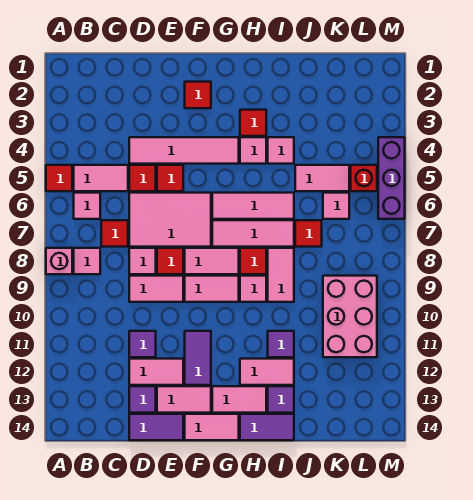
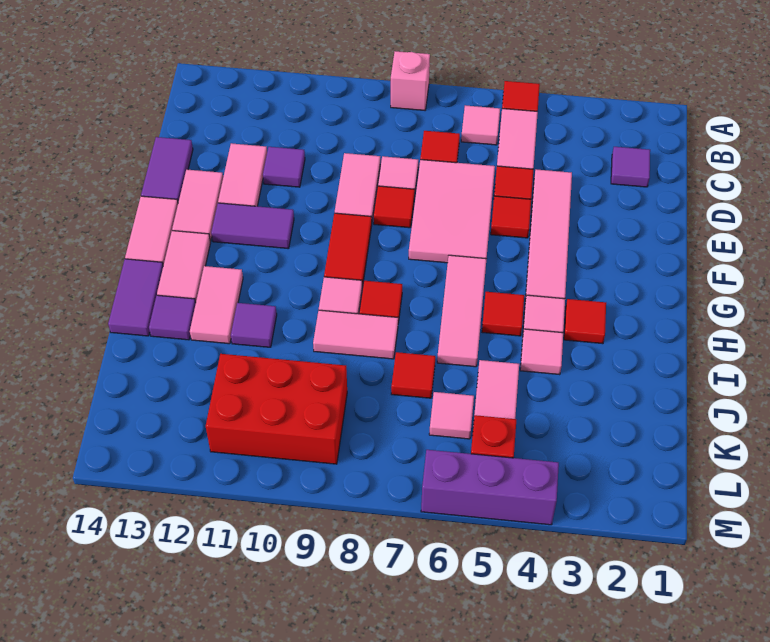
pink tile B8 level 1 -> none
purple tile D13 level 1 -> purple tile C2 level 1
red tile F2 level 1 -> red tile H5 level 1
pink tile F8:G8 level 1 -> none
pink tile F9:G9 level 1 -> red tile F9:G9 level 1
pink tile G7:I7 level 1 -> none
pink brick K9:L11 level 1 -> red brick K9:L11 level 1

